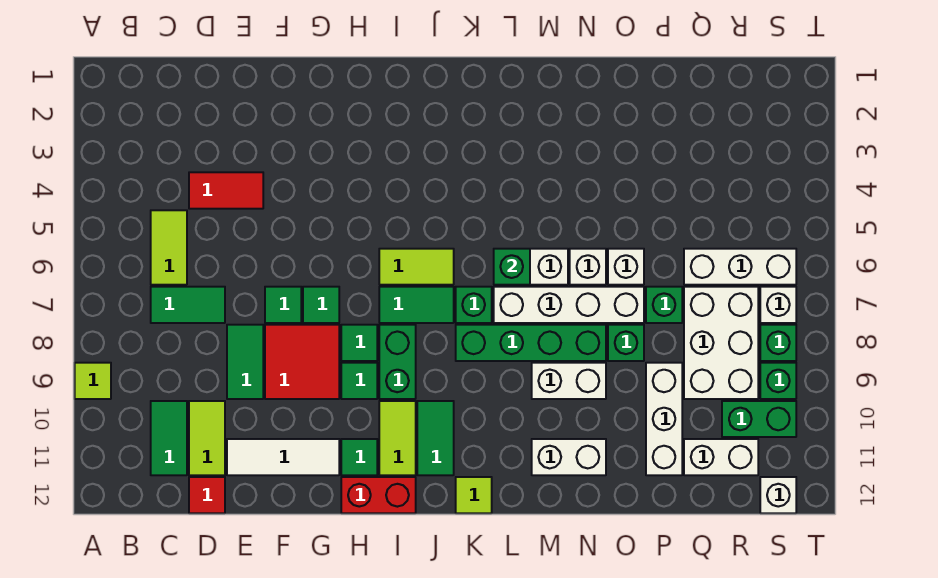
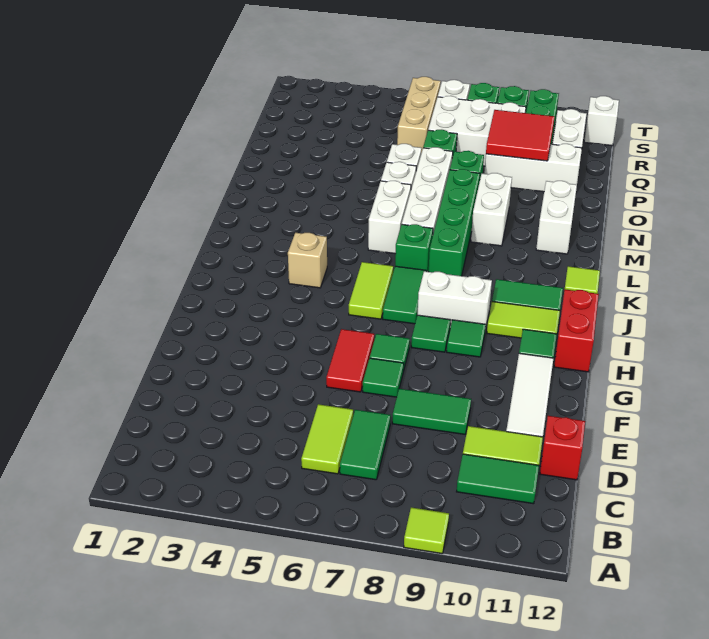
lime tile C5:C6 level 1 -> lime tile C6:D6 level 1
red tile D4:E4 level 1 -> red tile F6:G6 level 1
red tile D12 level 1 -> red brick D12 level 1
red tile F8:G9 level 1 -> red tile P9:Q10 level 2
green brick I8:I9 level 1 -> white brick I8:I9 level 1
none -> tan brick J4 level 1
green brick L6 level 2 -> none
white brick Q6:S6 level 1 -> tan brick Q6:S6 level 1

